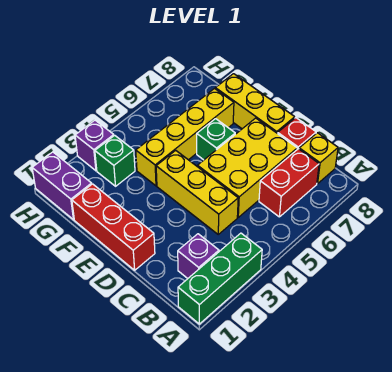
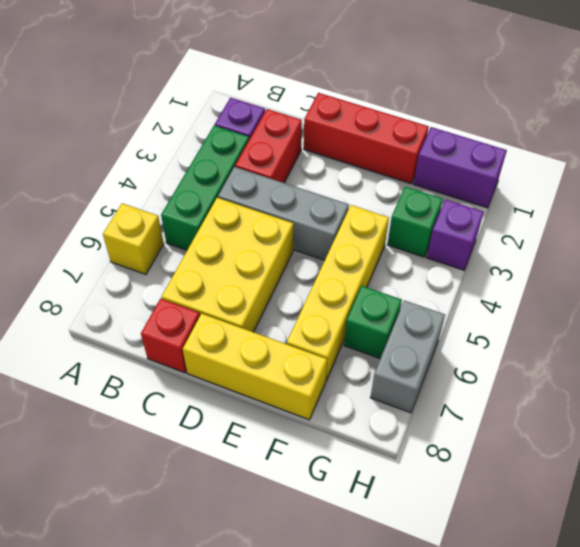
green brick A1:A3 level 1 -> green brick B3:B5 level 1
red brick B6:B7 level 1 -> red brick C2:C3 level 1
yellow brick B8 level 1 -> yellow brick A6 level 1
yellow brick C4:E4 level 1 -> grey brick C4:E4 level 1
green brick E6 level 1 -> green brick G6 level 1
none -> grey brick H6:H7 level 1

